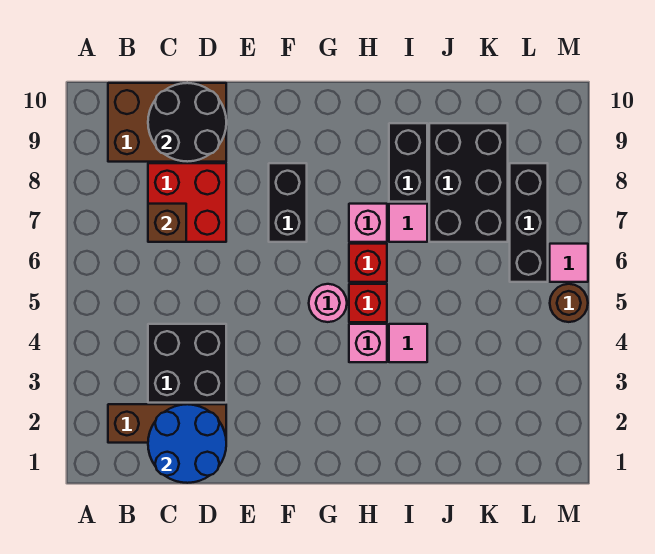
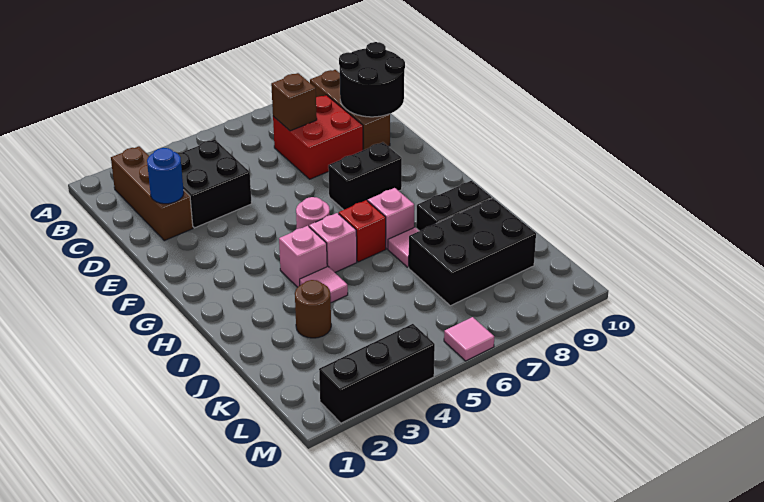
brown brick B9:D10 level 1 -> brown brick B9:D9 level 1
blue round brick C1:D2 level 2 -> blue round brick D2 level 2
red brick H5 level 1 -> pink brick H5 level 1
black brick L6:L8 level 1 -> black brick M2:M4 level 1
brown round brick M5 level 1 -> brown round brick J3 level 1

